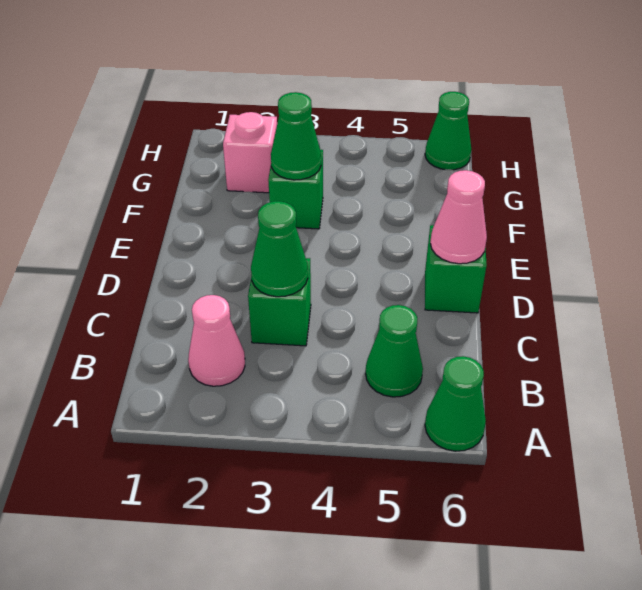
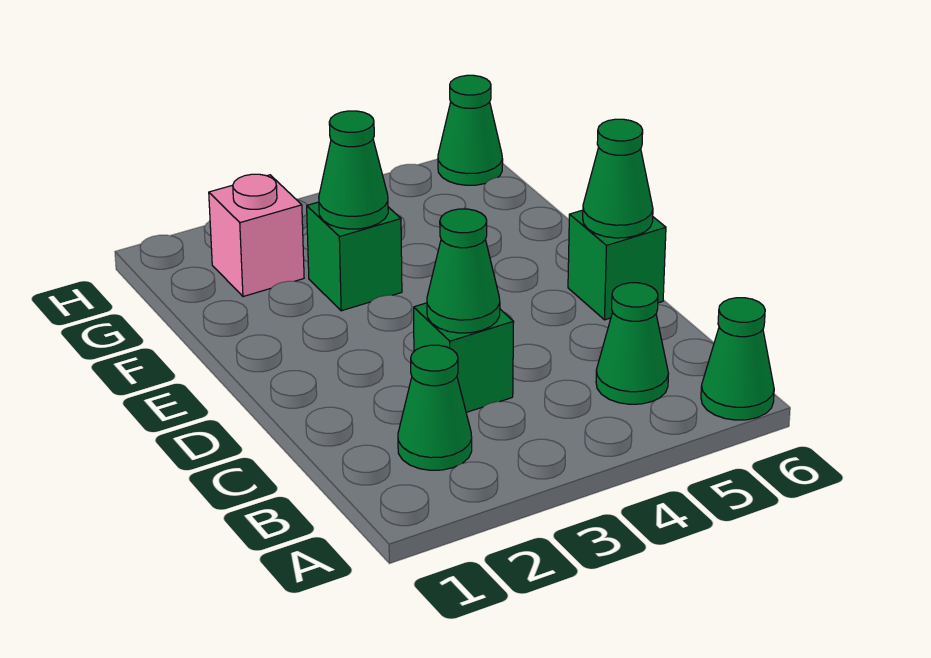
pink cone B2 level 1 -> green cone B2 level 1
pink cone D6 level 2 -> green cone D6 level 2

